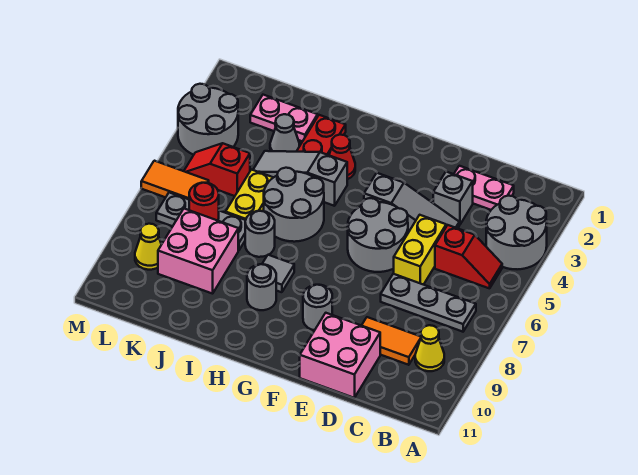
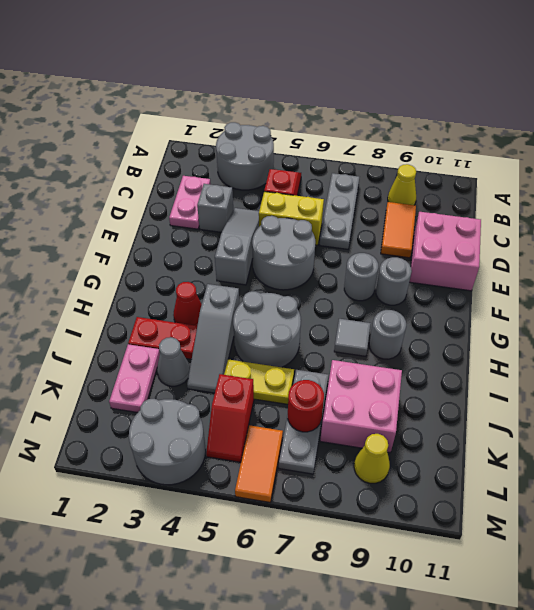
grey round brick I7 level 1 -> grey round brick F8 level 1

